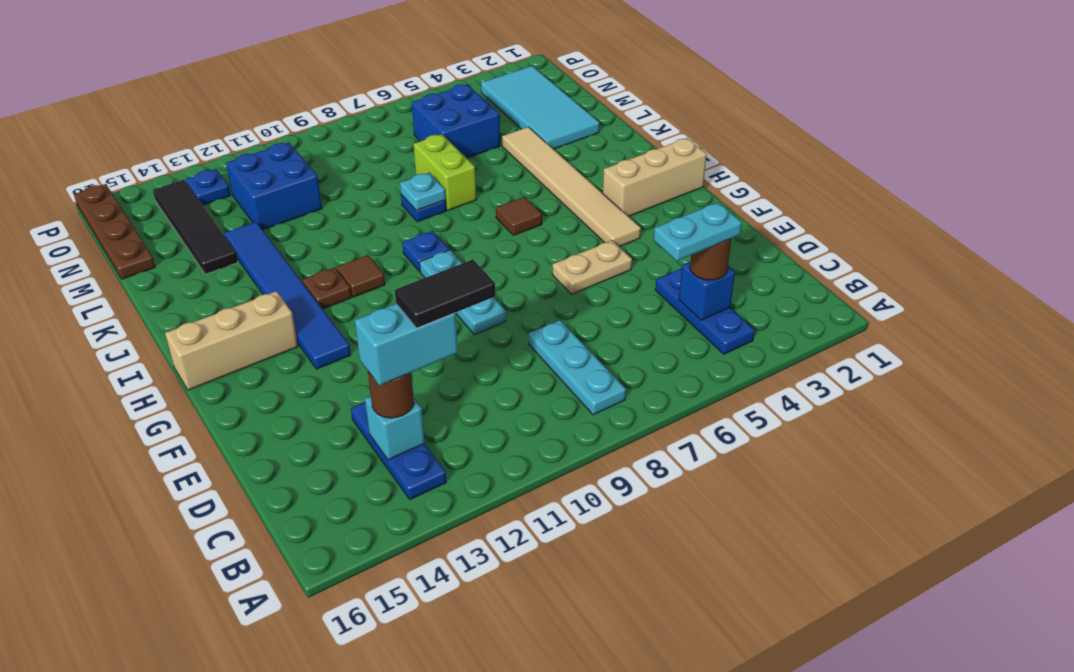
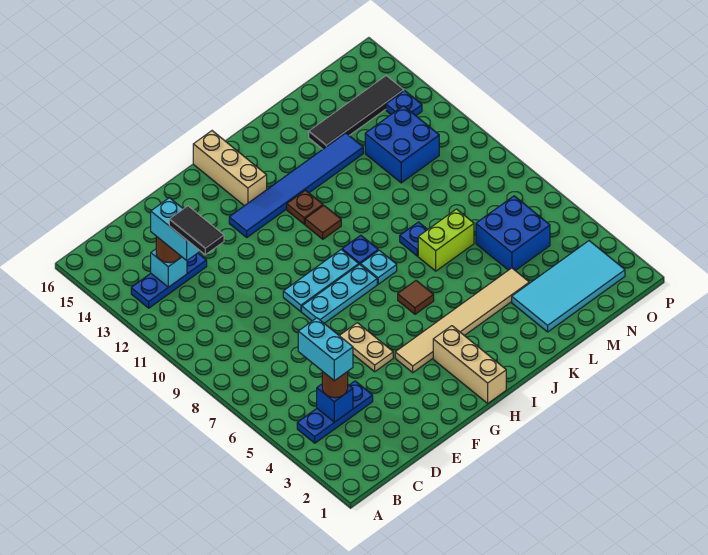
cyan plate B8:D8 level 1 -> cyan plate F8:H8 level 1
cyan plate C4:C5 level 4 -> cyan brick C4:C5 level 4
cyan plate K8 level 2 -> cyan plate I8 level 1
brown plate M16:P16 level 1 -> none

